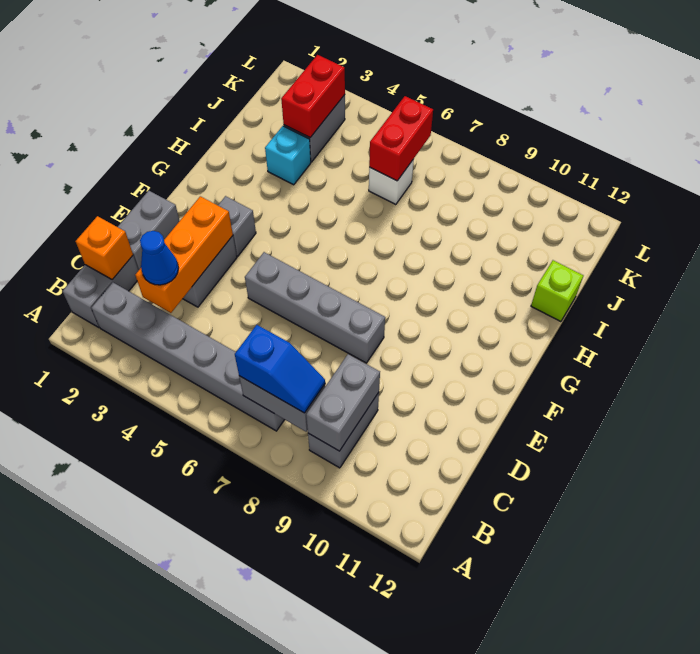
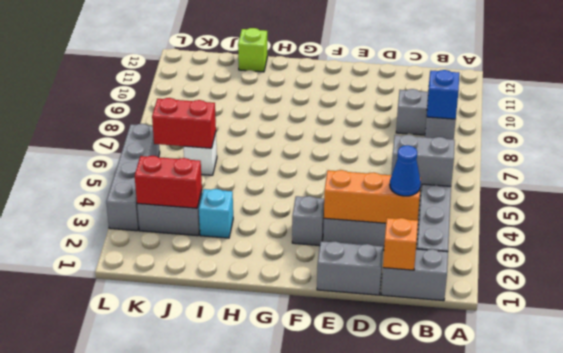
grey brick B9:C9 level 2 -> grey brick B5:C5 level 2
grey brick E5:E8 level 1 -> grey brick L3:L6 level 1

